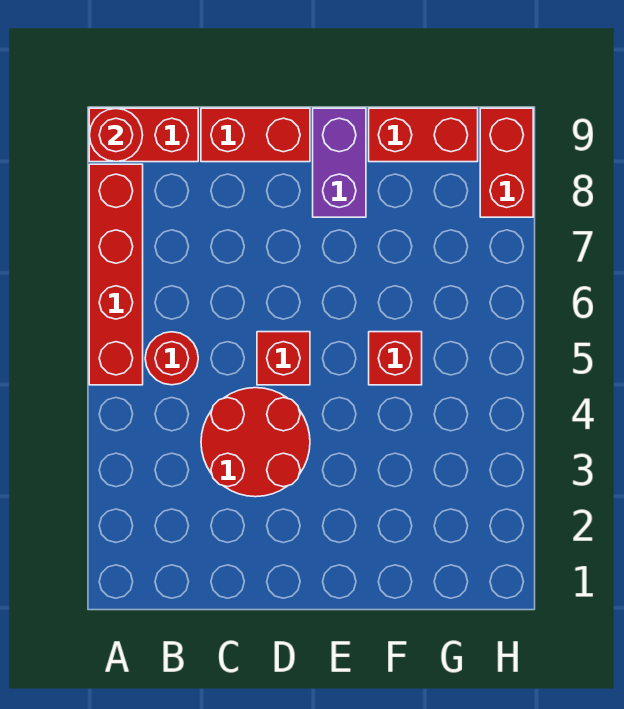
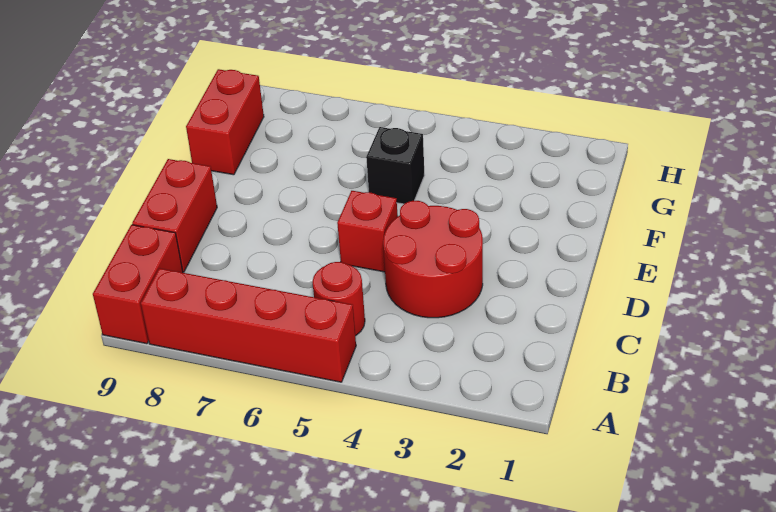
red round brick A9 level 2 -> none
purple brick E8:E9 level 1 -> none
red brick F5 level 1 -> black brick F5 level 1
red brick H8:H9 level 1 -> none

